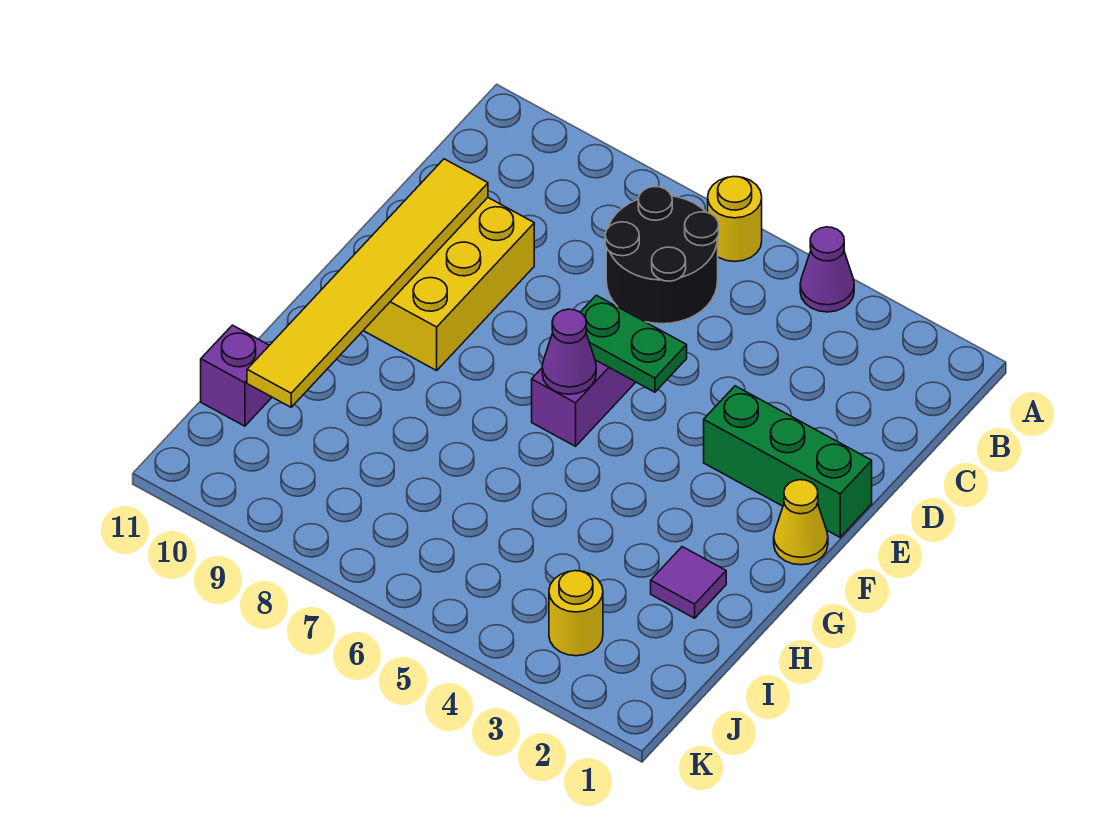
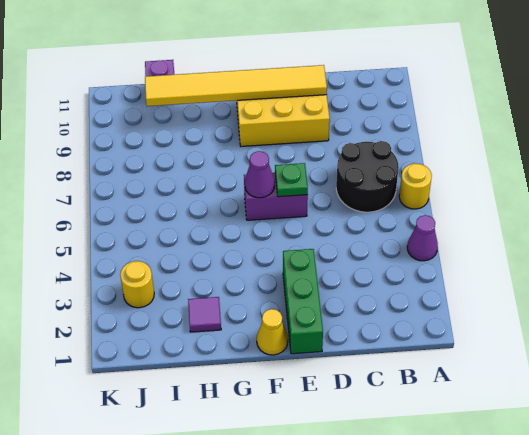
green plate E5:E6 level 2 -> green plate E6 level 2

